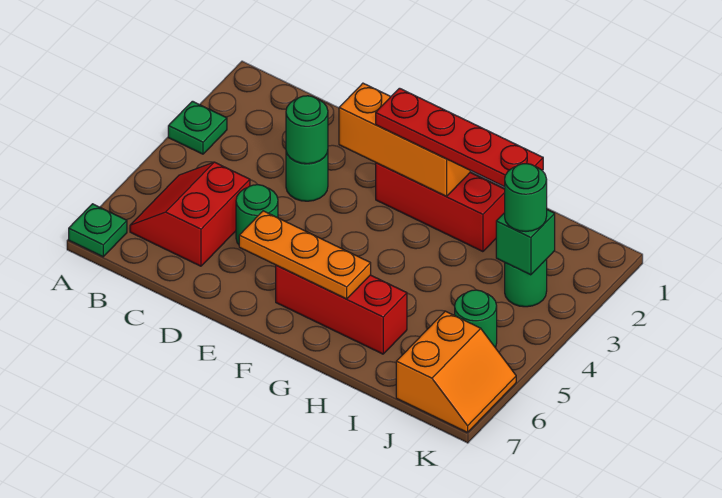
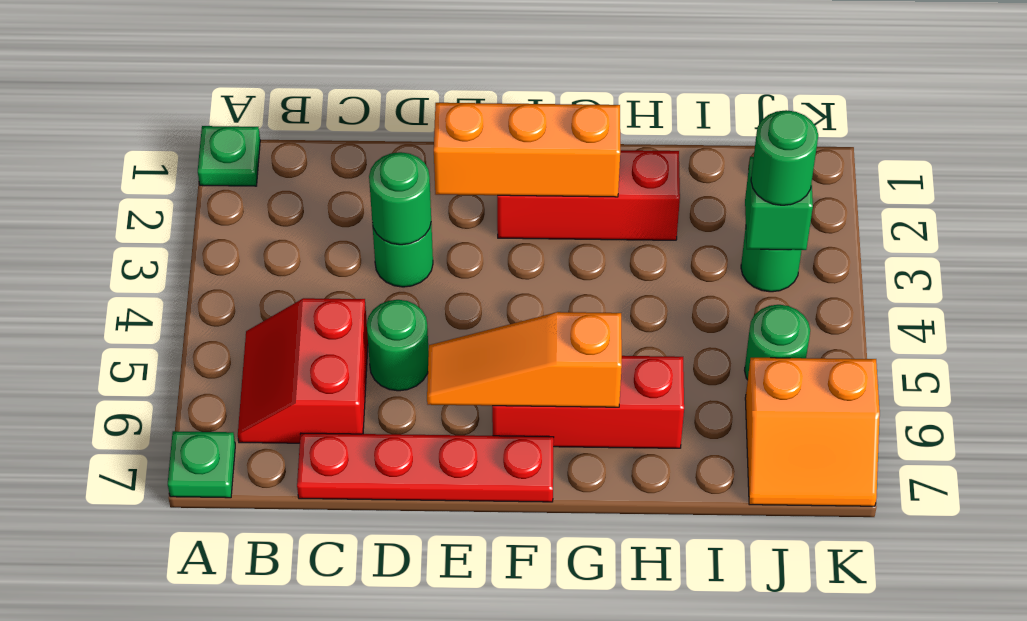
green plate A3 level 1 -> green plate A1 level 1
orange plate E6:G6 level 2 -> orange slope E6:G6 level 2 top G
red plate F2:I2 level 3 -> red plate C7:F7 level 1
orange slope J6:K7 level 1 top J -> orange slope J6:K7 level 1 top 6

